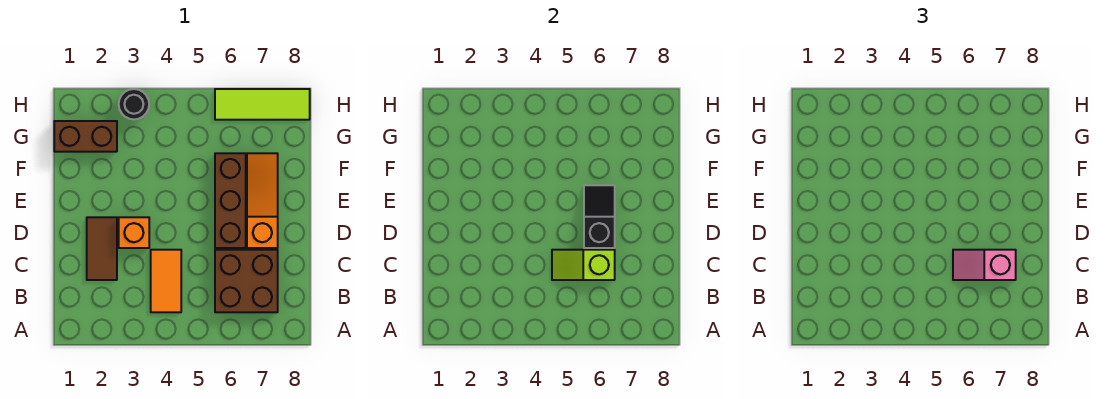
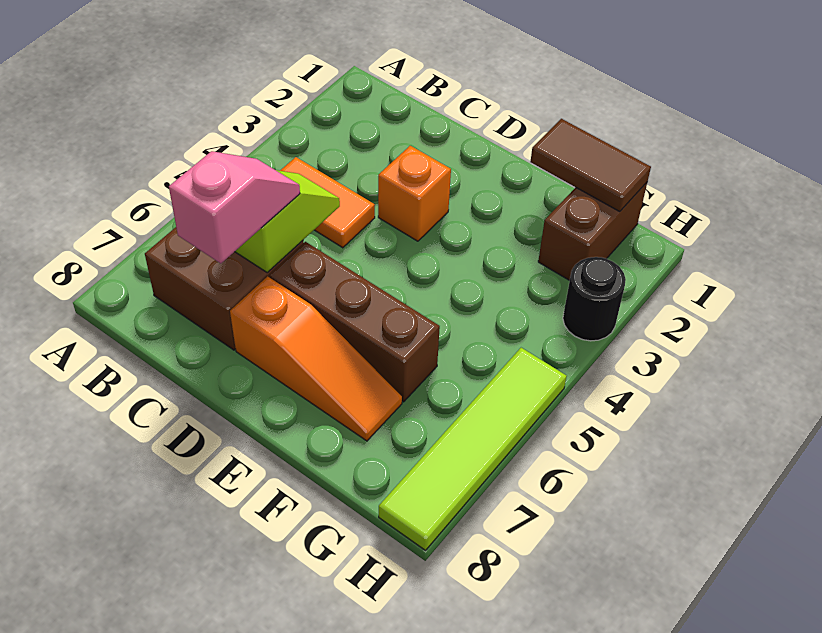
brown tile C2:D2 level 1 -> brown tile F1:G1 level 2
black slope D6:E6 level 2 top D -> none
lime tile H6:H8 level 1 -> lime tile H5:H8 level 1

